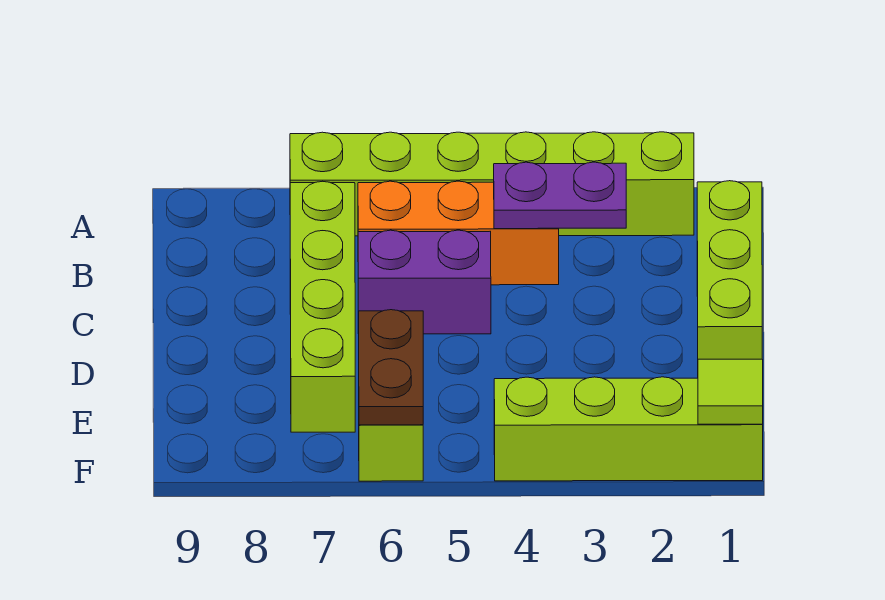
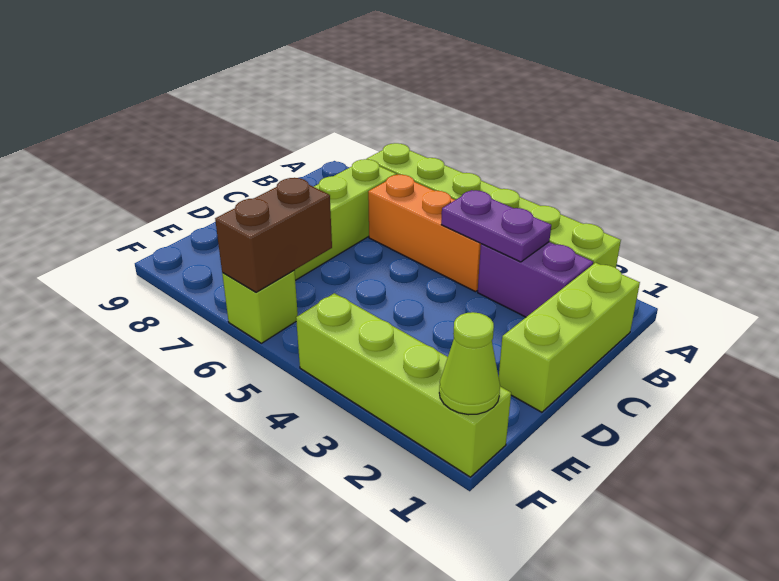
purple brick C5:C6 level 1 -> purple brick B2:B3 level 1
brown plate E6:F6 level 2 -> brown brick E6:F6 level 2
lime tile F1 level 2 -> lime cone F1 level 2

